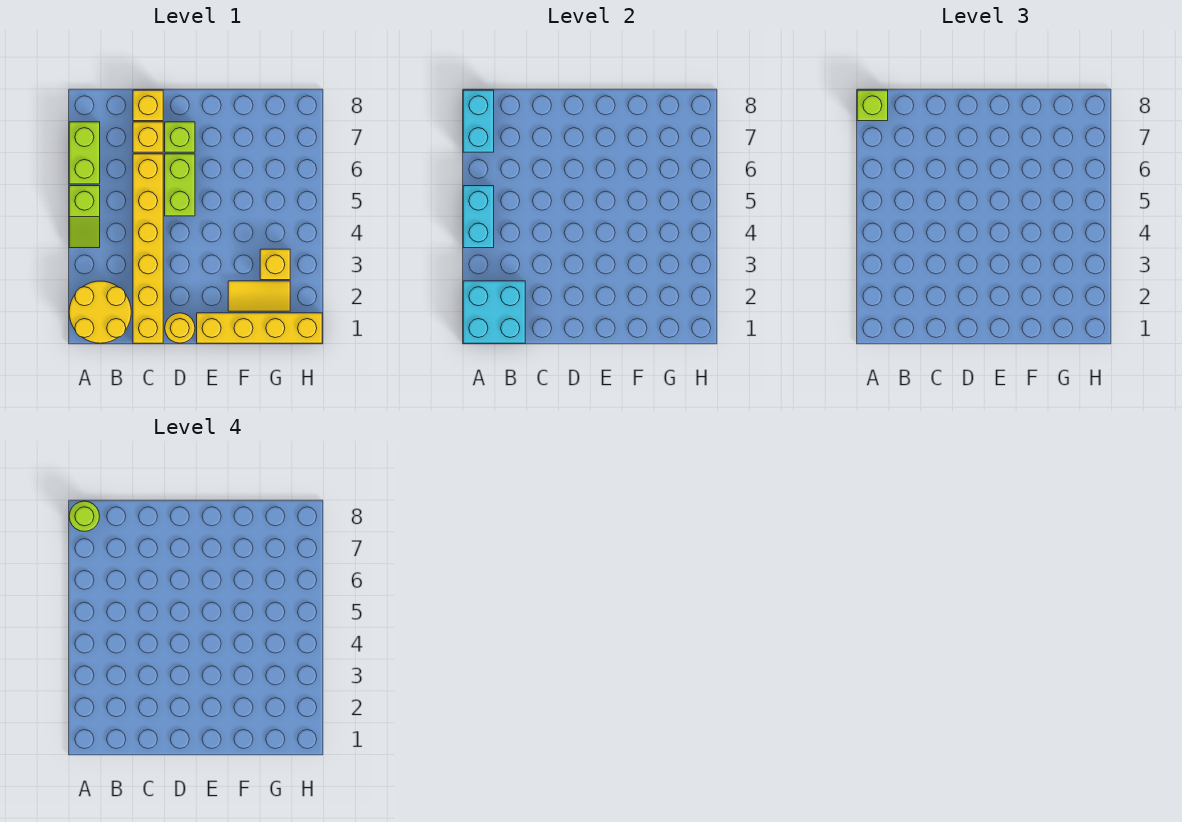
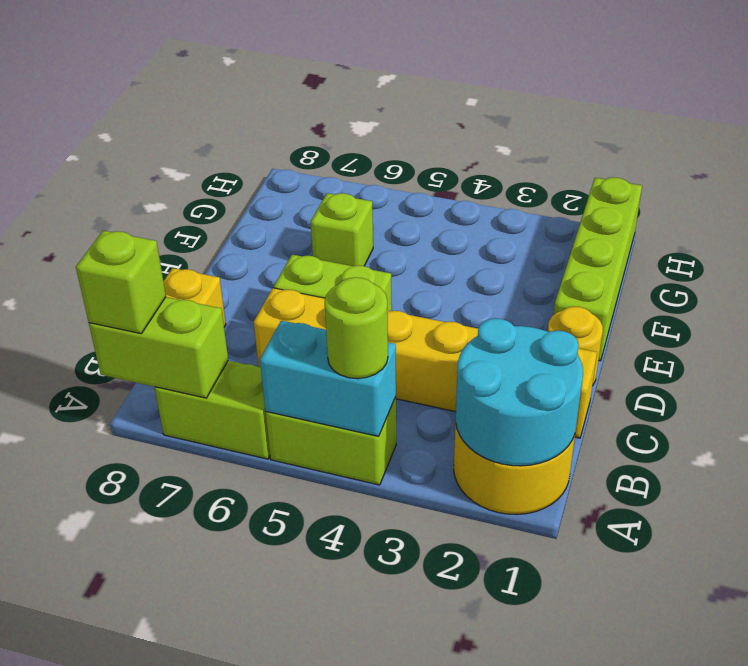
cyan brick A1:B2 level 2 -> cyan round brick A1:B2 level 2
lime slope A4:A5 level 1 top 5 -> lime brick A4:A5 level 1
cyan brick A7:A8 level 2 -> lime brick A7:A8 level 2
lime round brick A8 level 4 -> lime round brick A4 level 3
yellow brick C7 level 1 -> none
lime brick D7 level 1 -> lime brick F6 level 1
yellow brick E1:H1 level 1 -> lime brick E1:H1 level 1
yellow tile F2:G2 level 1 -> none
yellow brick G3 level 1 -> none

